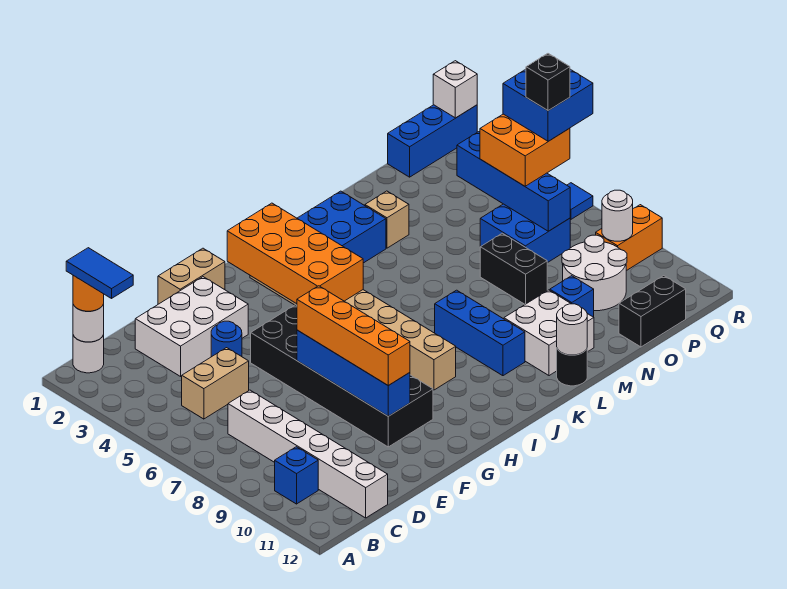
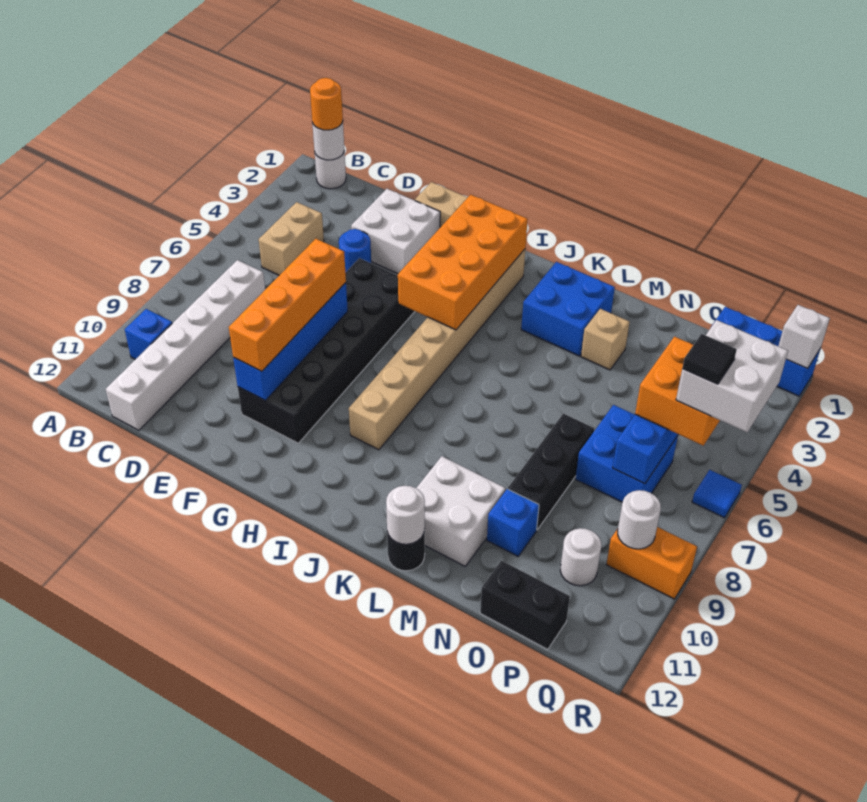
blue tile B1:B2 level 4 -> none
tan brick C5:D5 level 1 -> tan brick C4:C5 level 1
white brick D2:F3 level 1 -> white brick E2:F3 level 1
blue brick K8:K10 level 1 -> none
black brick N7:N8 level 1 -> black brick N7:N9 level 1
white round brick O9:P10 level 1 -> white round brick P10 level 1
blue brick Q5:R6 level 4 -> white brick Q5:R6 level 4
black brick Q6 level 5 -> black tile Q6 level 5

